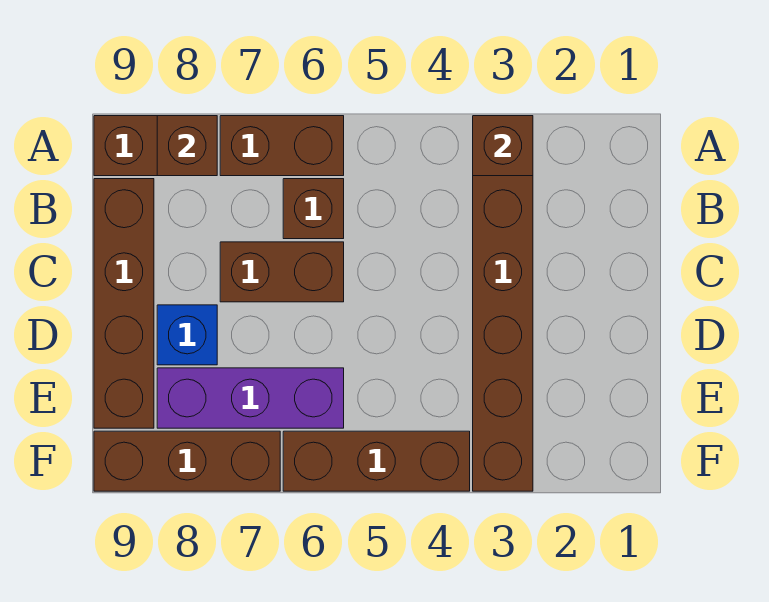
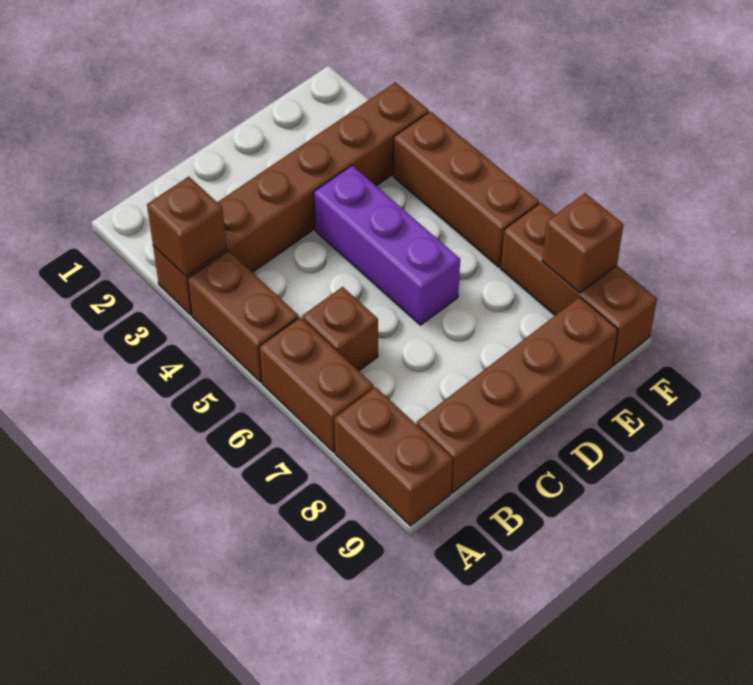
brown brick A8 level 2 -> brown brick F8 level 2
brown brick C6:C7 level 1 -> brown brick A4:A5 level 1
blue brick D8 level 1 -> none
purple brick E6:E8 level 1 -> purple brick D4:D6 level 1

